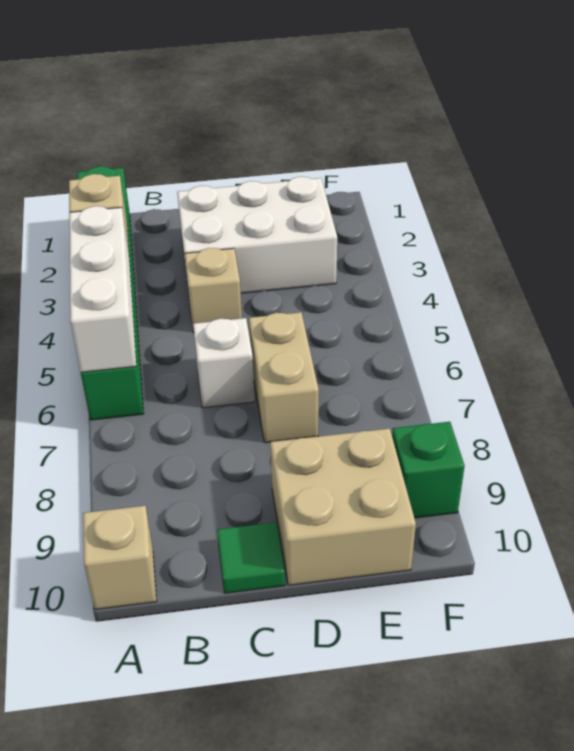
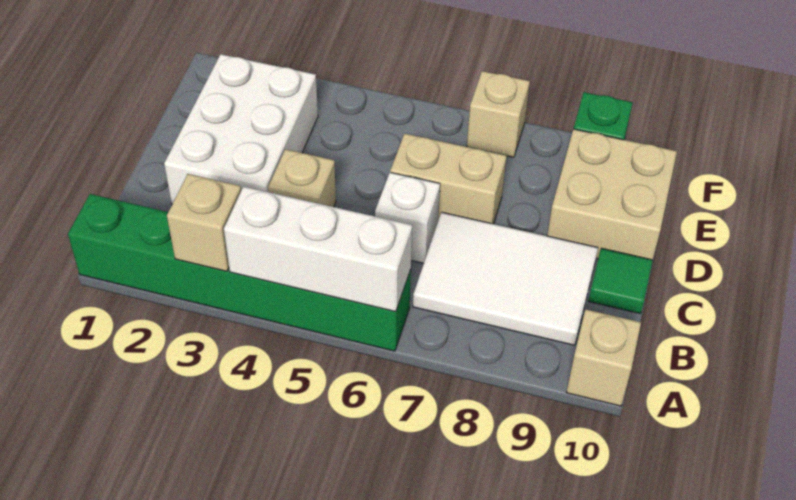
none -> white tile B7:C9 level 1
none -> tan brick F7 level 1

